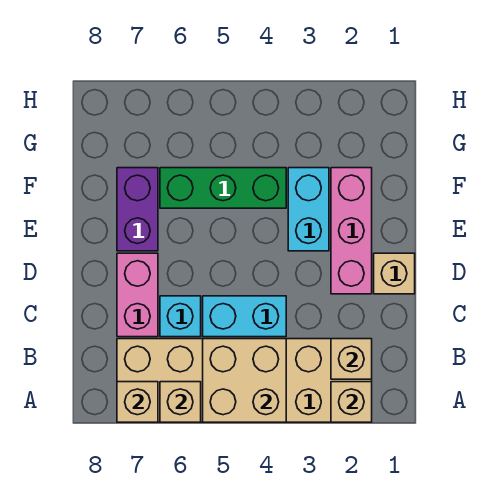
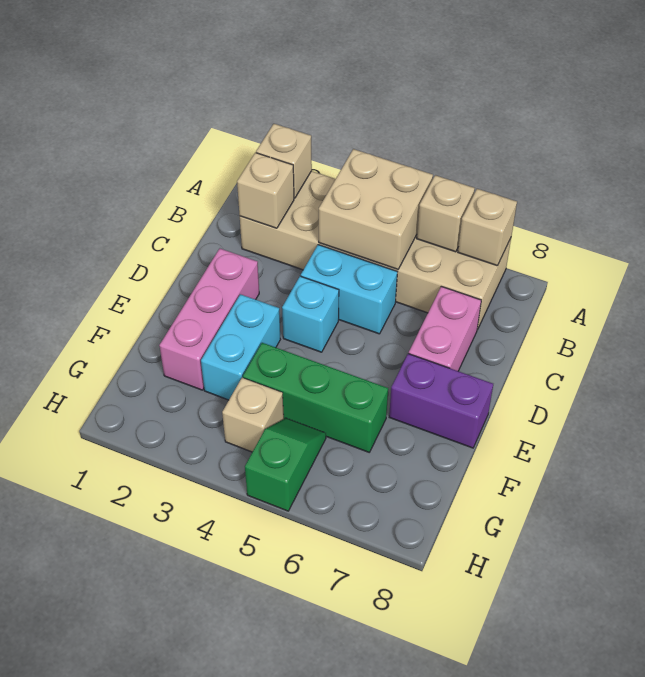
cyan brick C6 level 1 -> cyan brick D4 level 1
tan brick D1 level 1 -> tan brick G4 level 1
purple brick E7:F7 level 1 -> purple brick E7:E8 level 1
none -> green slope G5:H5 level 1 top H

